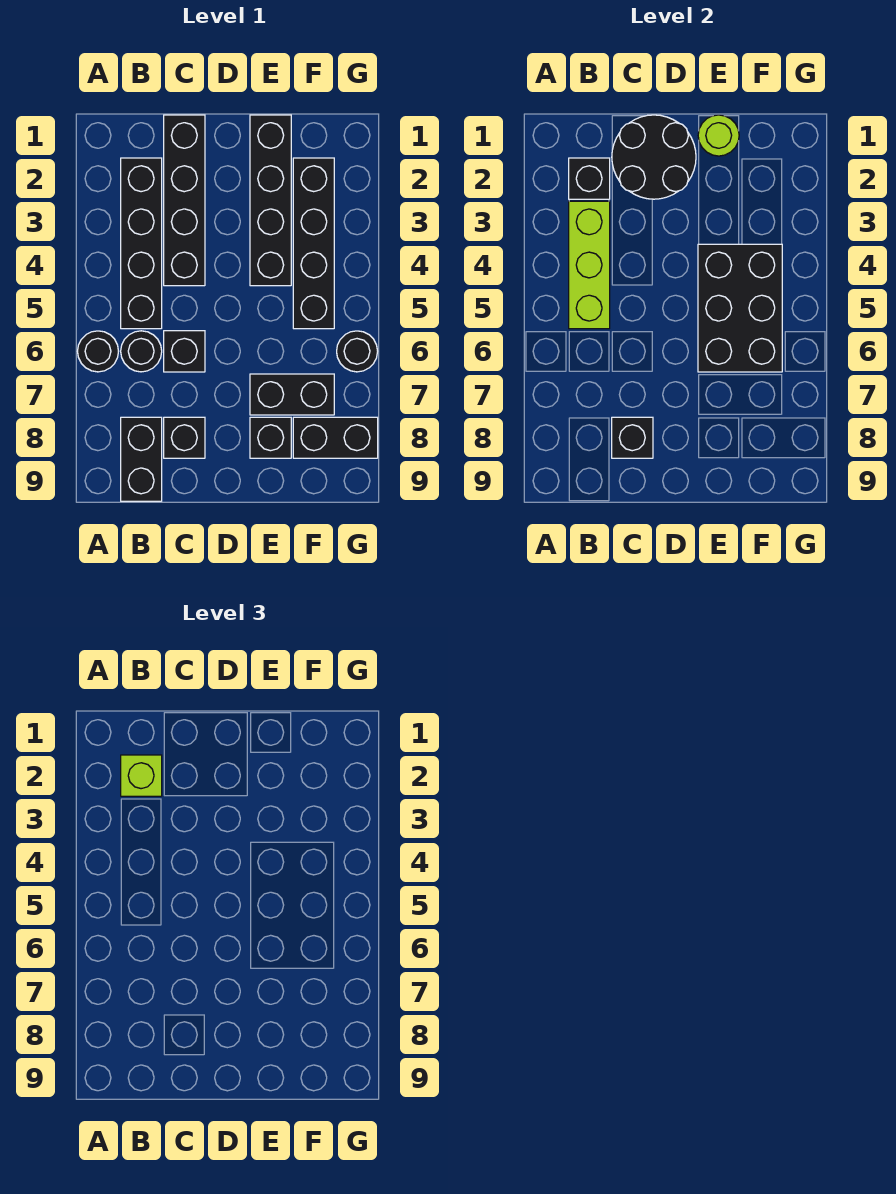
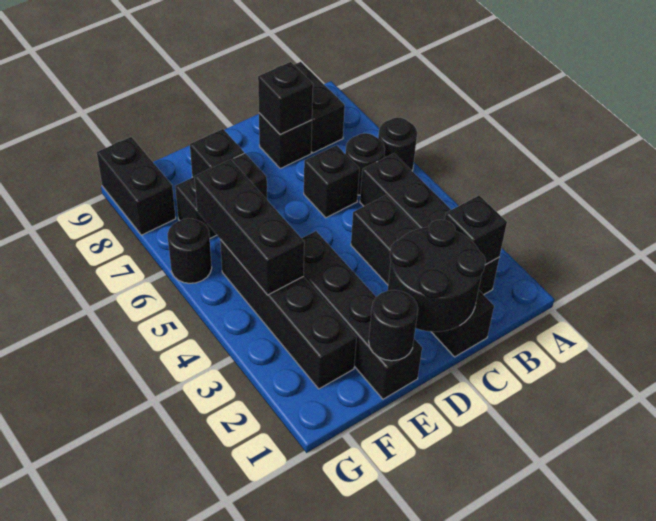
lime brick B2 level 3 -> none
lime brick B3:B5 level 2 -> none
lime round brick E1 level 2 -> black round brick E1 level 2
black brick E4:F6 level 2 -> black brick F4:F6 level 2
black brick F8:G8 level 1 -> black brick G8:G9 level 1

